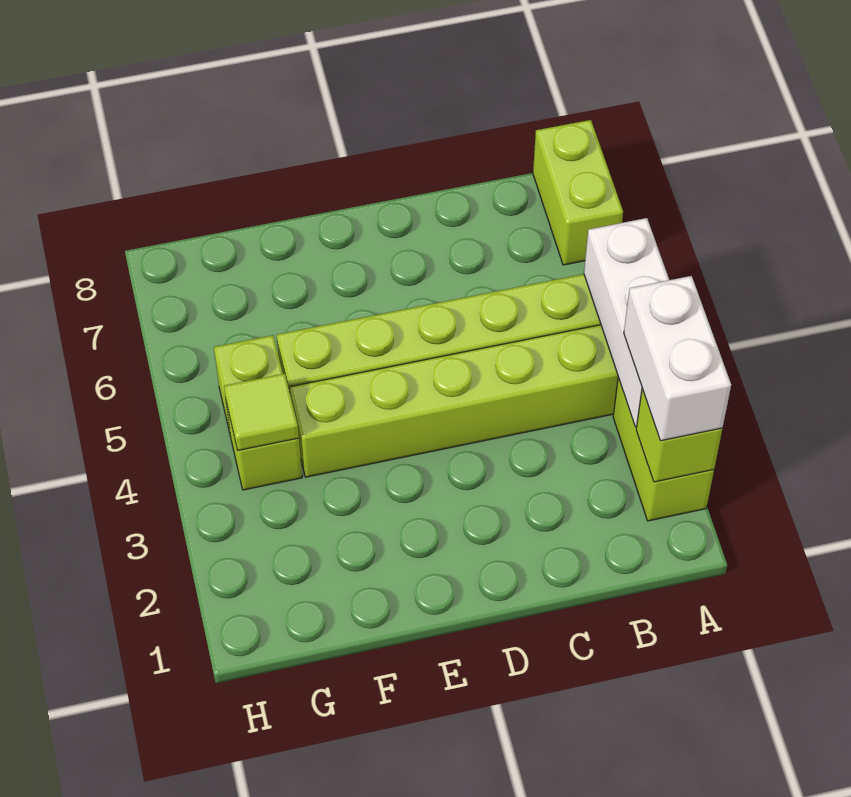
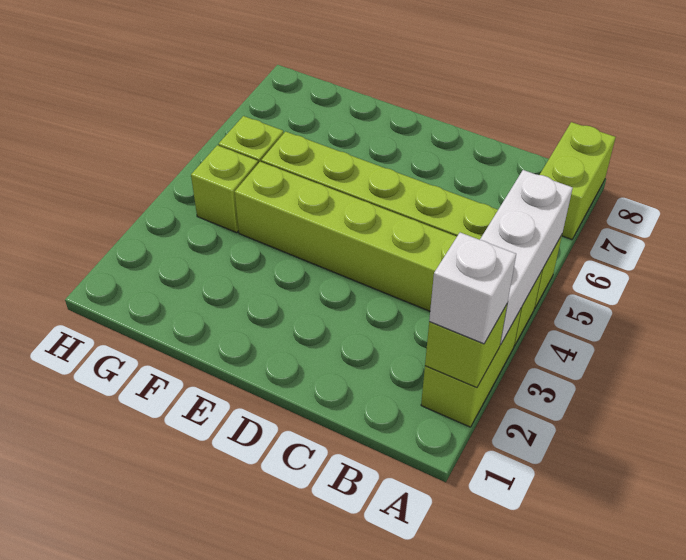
white brick A2:A3 level 3 -> white brick A2 level 3
lime tile G4 level 2 -> none

